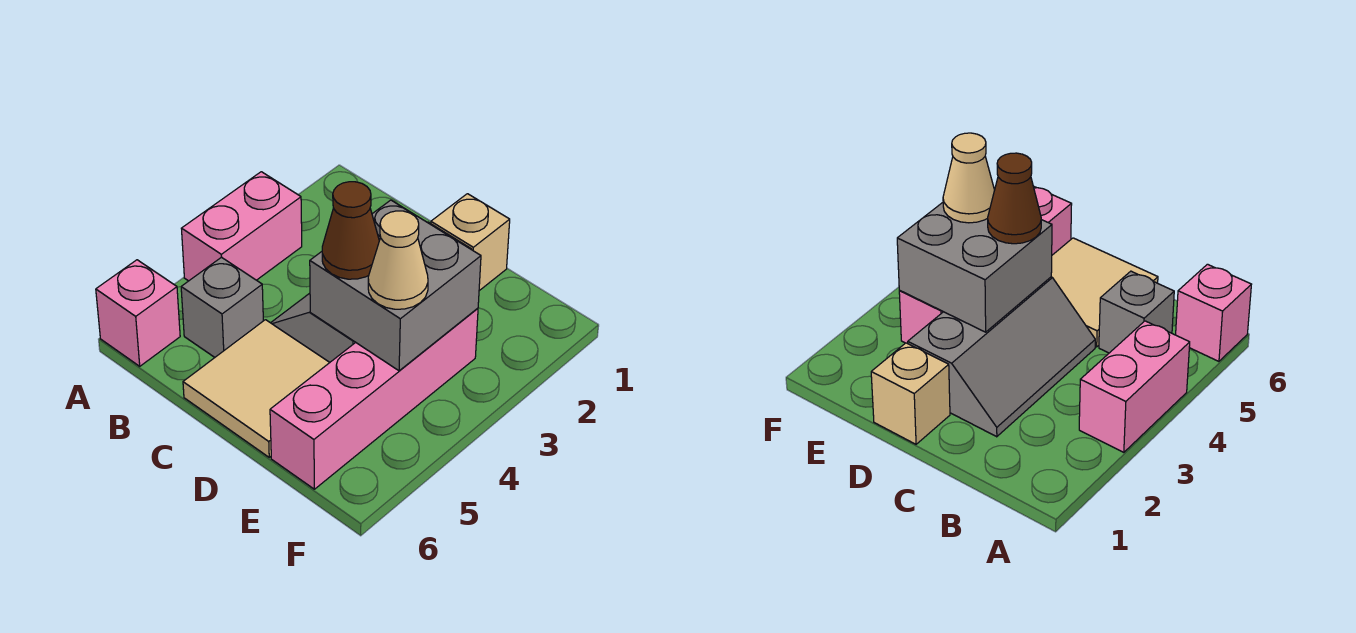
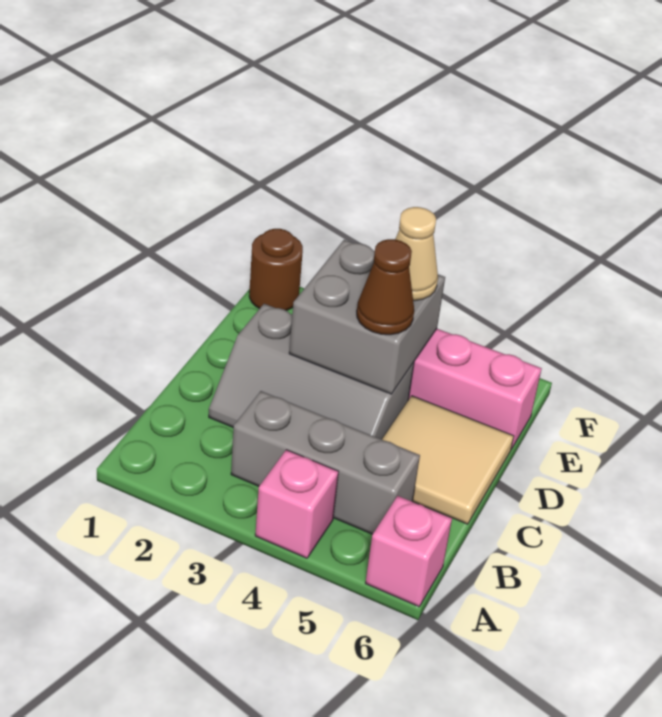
pink brick A3:A4 level 1 -> pink brick A4 level 1
grey brick B5 level 1 -> grey brick B3:B5 level 1
tan brick D1 level 1 -> none
none -> brown round brick F1 level 1

